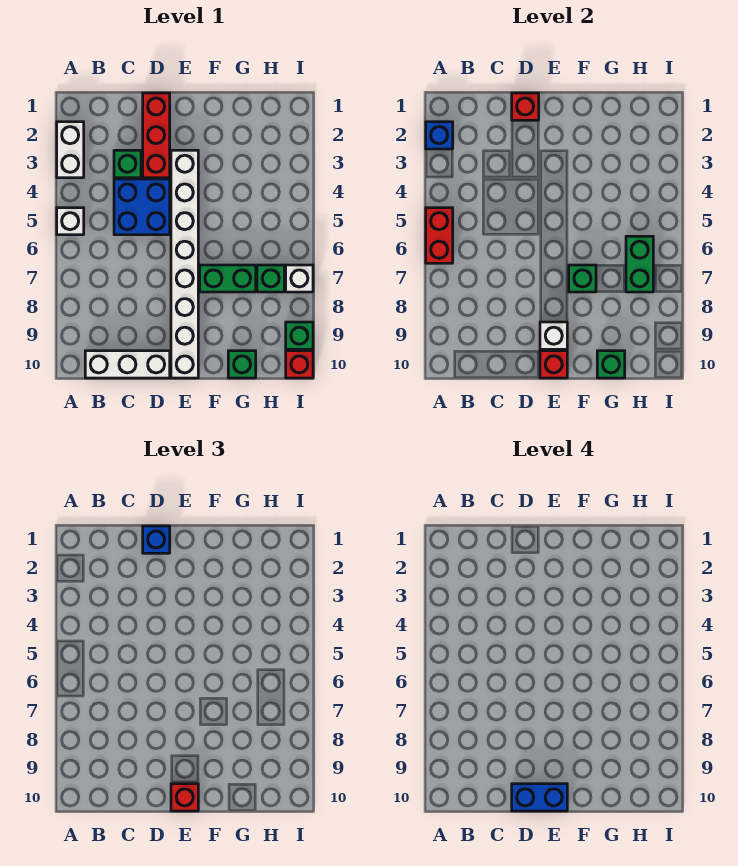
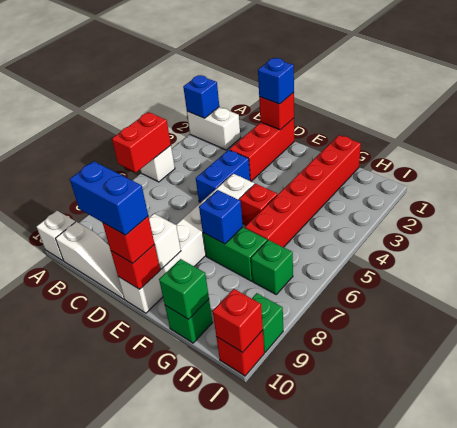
white brick A2:A3 level 1 -> white brick A2:B2 level 1
white brick B10:D10 level 1 -> white slope B10:D10 level 1 top B
green brick C3 level 1 -> none
blue brick C4:D5 level 1 -> blue brick D4:D5 level 1
white brick E3:E10 level 1 -> white brick E5:E10 level 1
none -> red brick F5 level 1
green brick F7 level 2 -> blue brick F7 level 2
none -> red brick G1:G6 level 1
green brick H6:H7 level 2 -> none
white brick I7 level 1 -> white brick A10 level 1
none -> red brick I10 level 2

